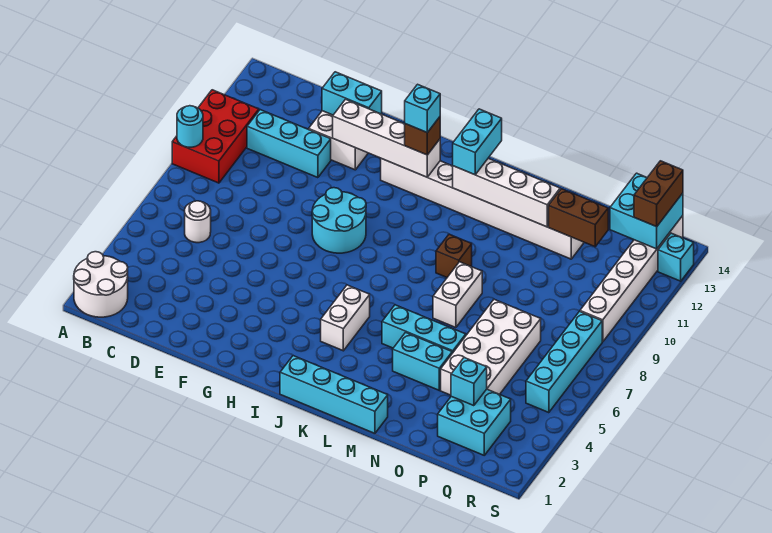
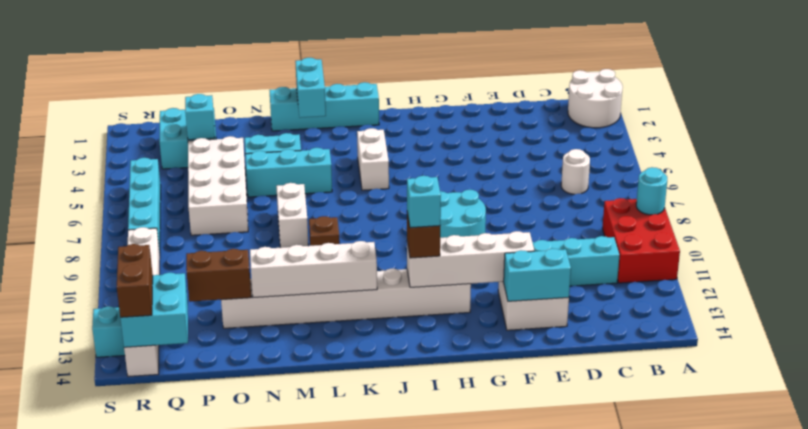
cyan brick K12:K13 level 3 -> cyan brick L1:L2 level 2

